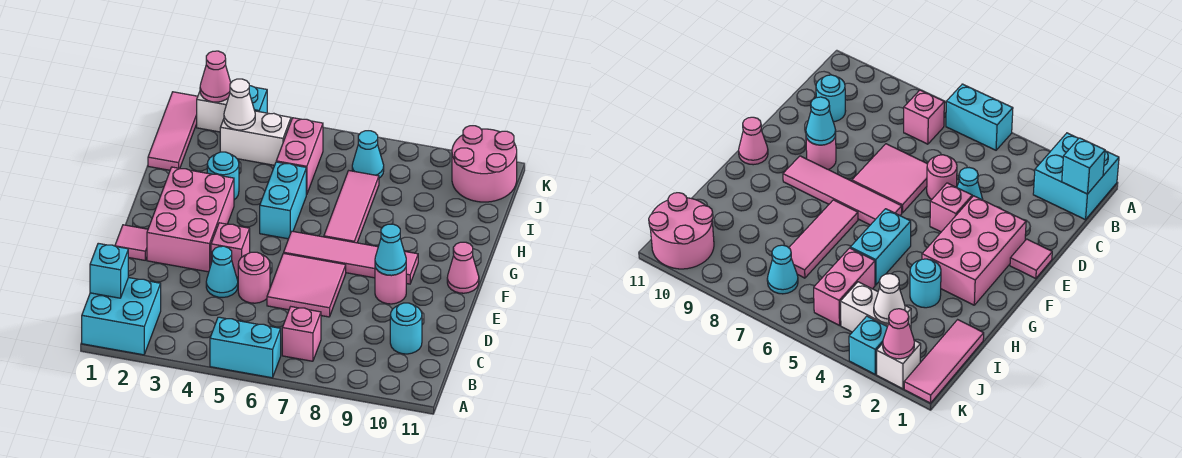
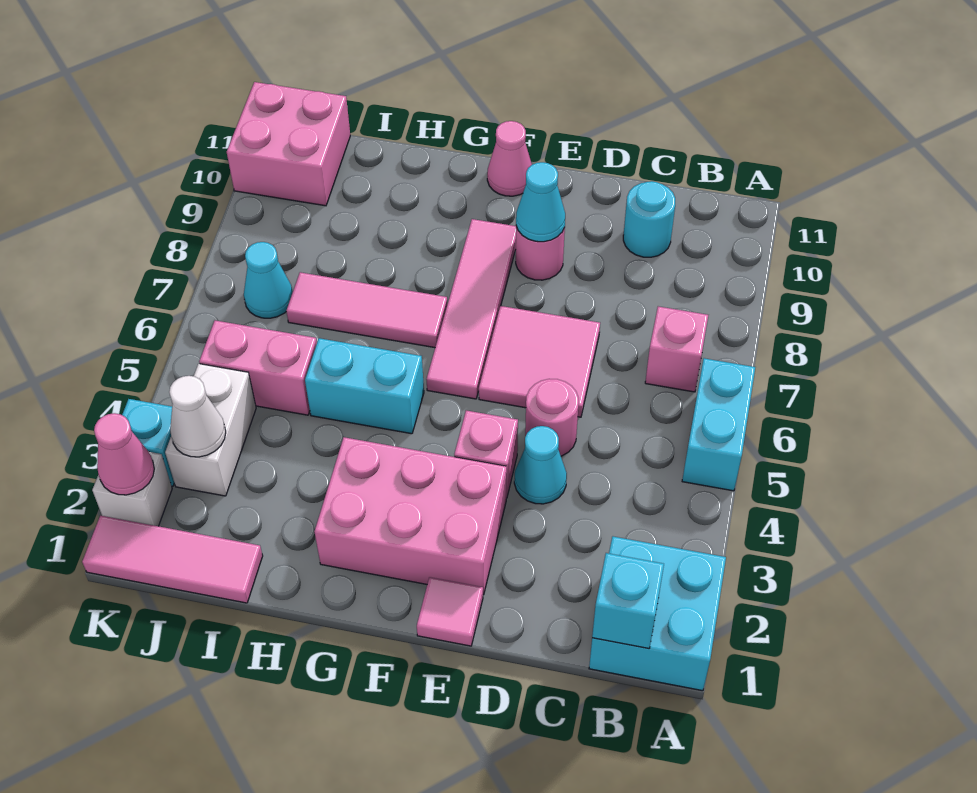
cyan round brick H3 level 1 -> none
pink round brick J10:K11 level 1 -> pink brick J10:K11 level 1

